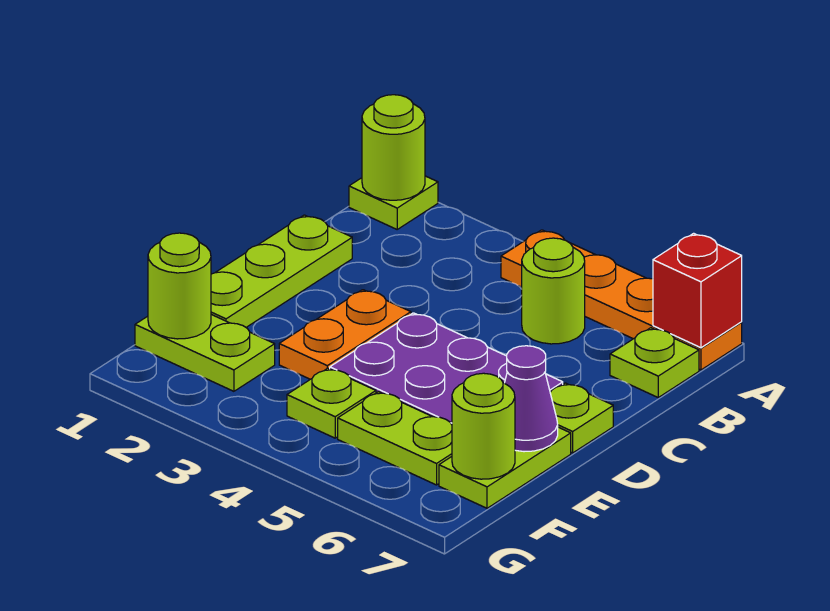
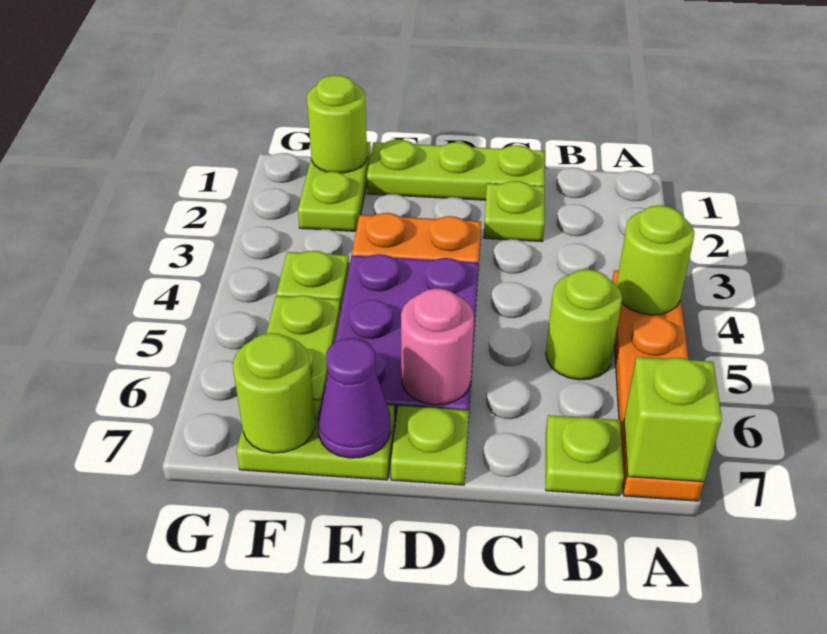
lime plate A1 level 1 -> lime plate C2 level 1
lime round brick A1 level 2 -> lime round brick A4 level 2
red brick A7 level 2 -> lime brick A7 level 2
none -> pink round brick D6 level 2

